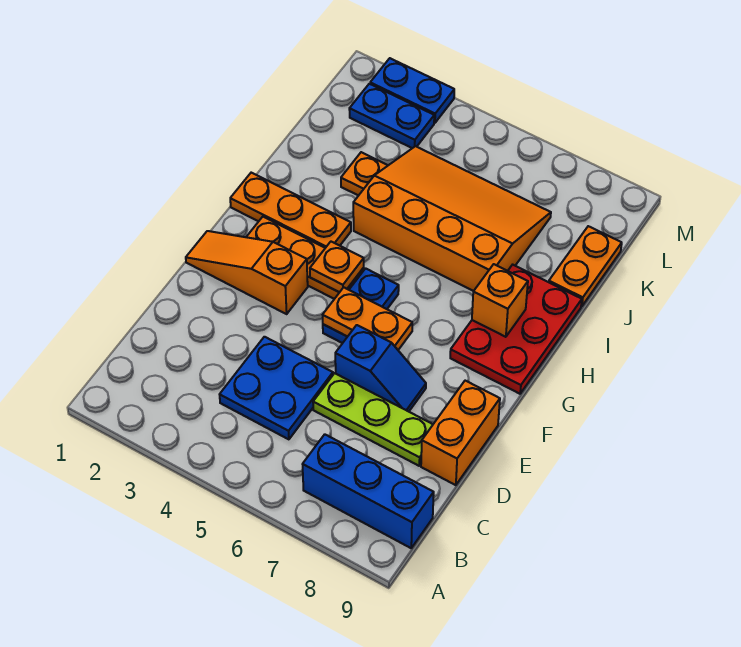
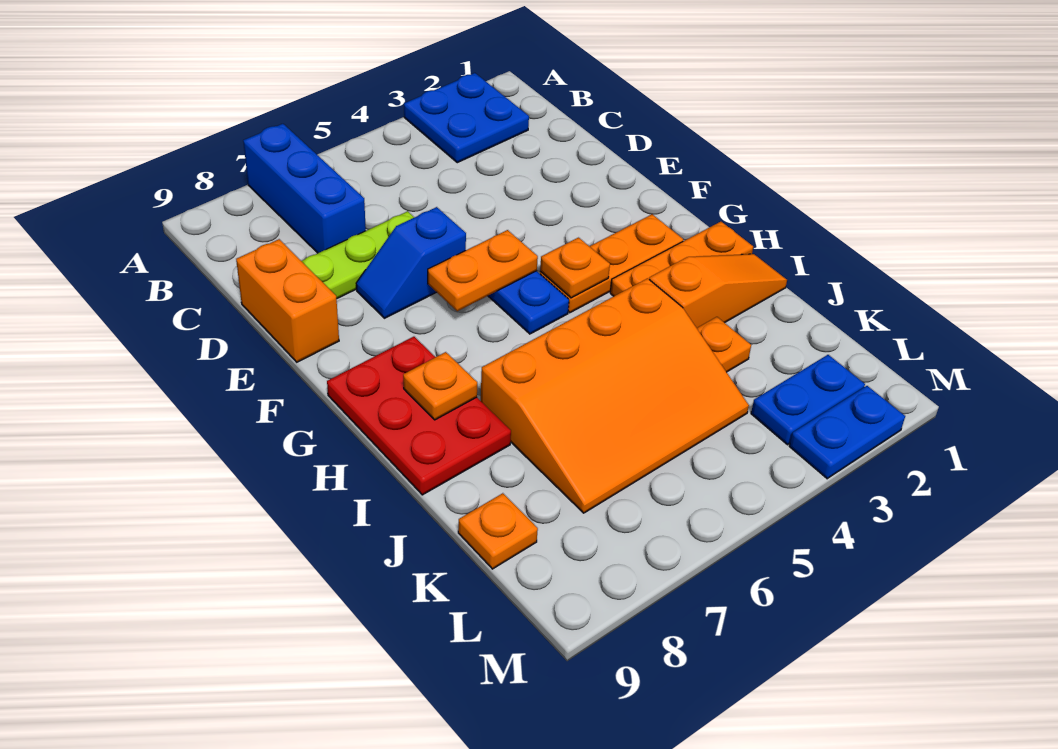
blue brick B7:B9 level 1 -> blue brick A7:C7 level 1
blue plate C4:D5 level 1 -> blue plate A2:B3 level 1
orange slope F1:F3 level 1 top 3 -> orange slope I1:I3 level 1 top 3
orange brick H8 level 2 -> orange plate H8 level 2
orange plate J9:K9 level 1 -> orange plate K9 level 1

